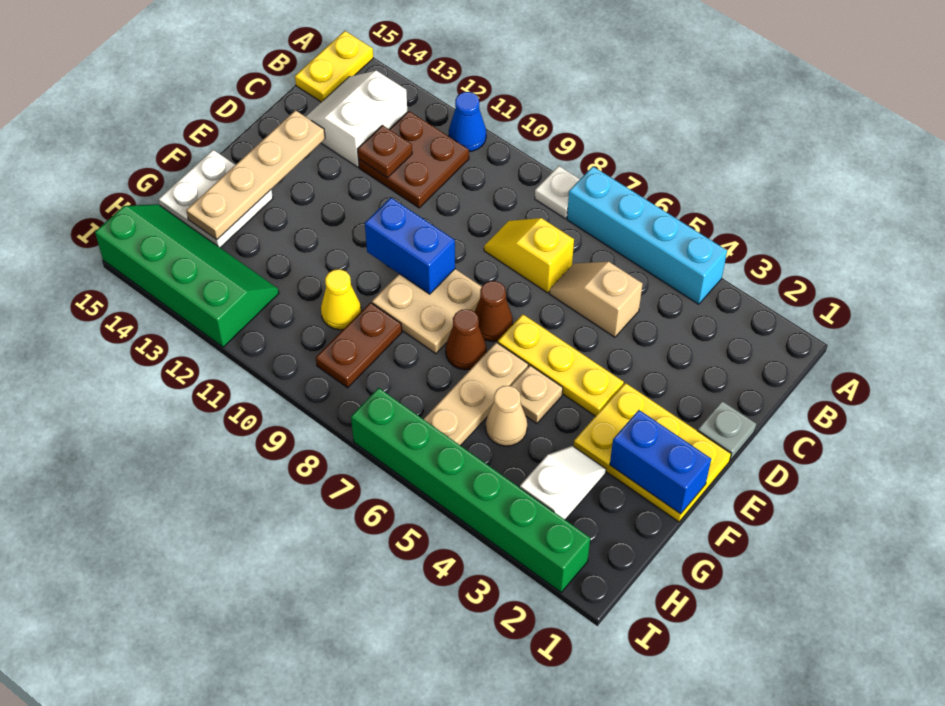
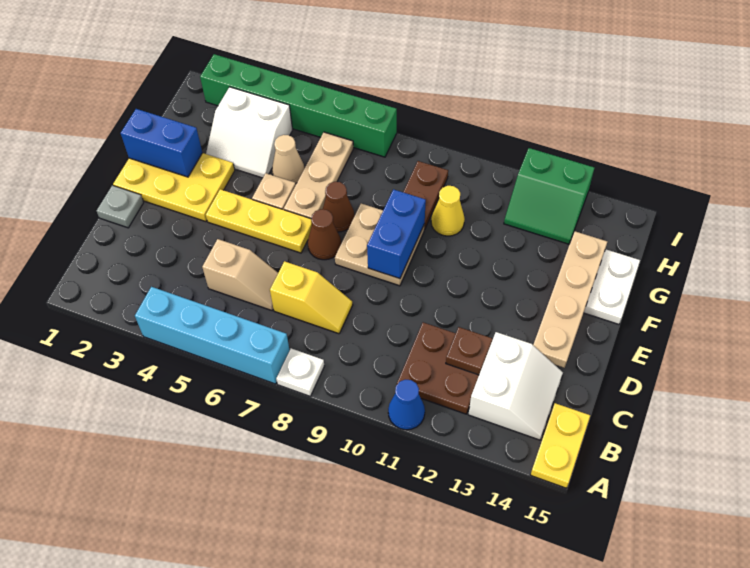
blue brick E9:E10 level 2 -> blue brick E9:F9 level 2
white slope G3:H3 level 1 top H -> white slope G3:H4 level 1 top H
green slope H12:I15 level 1 top I -> green slope H12:I13 level 1 top I

